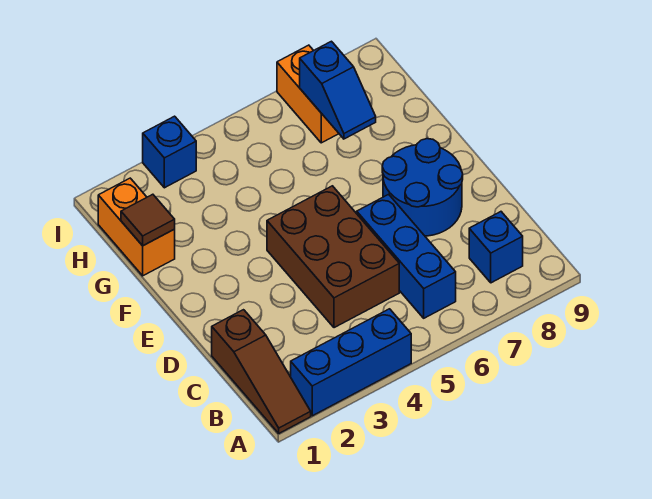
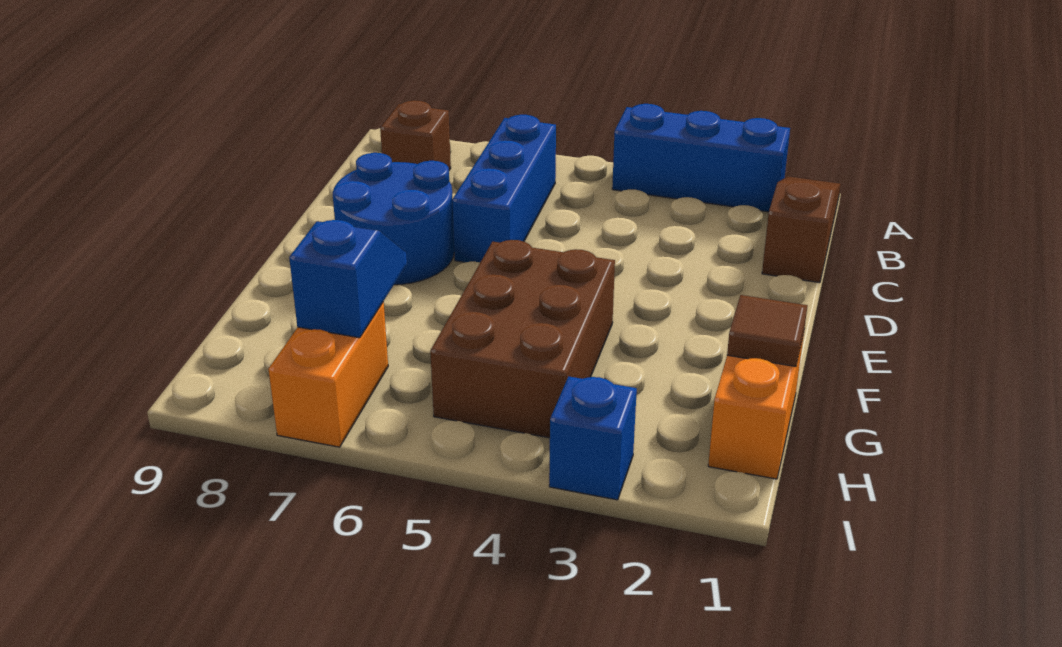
blue brick B8 level 1 -> brown brick B8 level 1
brown brick C4:E5 level 1 -> brown brick F4:H5 level 1

